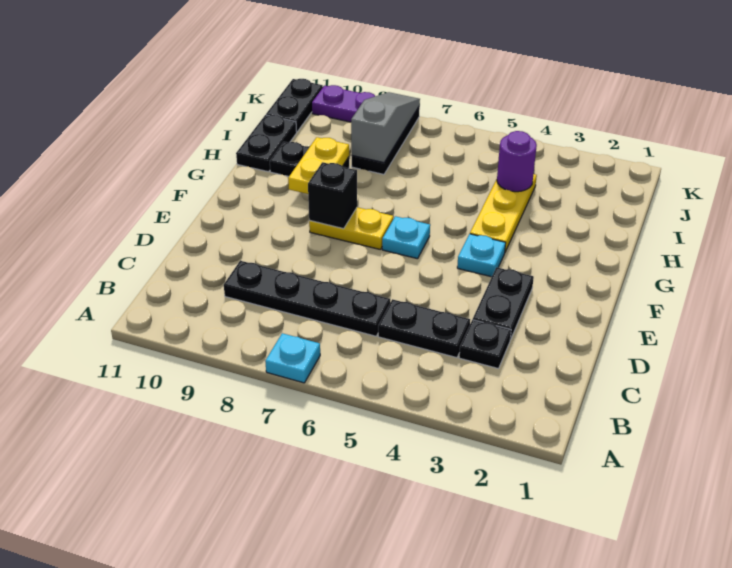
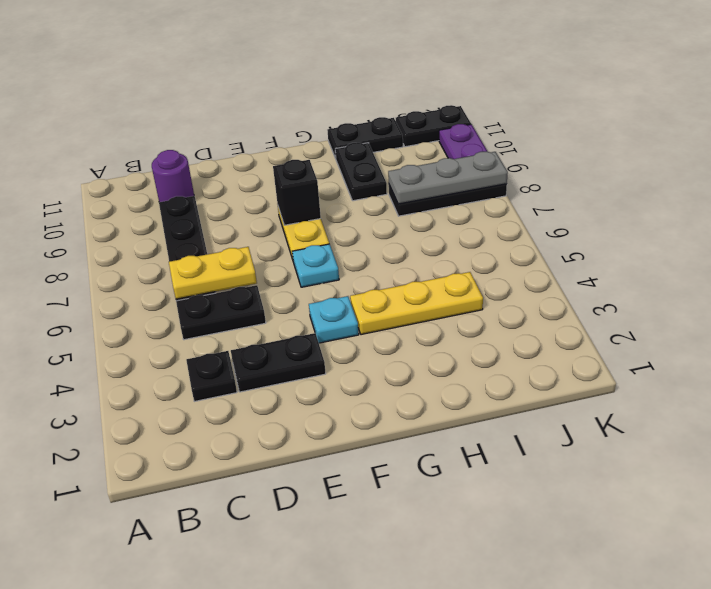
cyan plate A7 level 1 -> none
black plate C4:C5 level 1 -> black plate C5:D5 level 1
yellow plate G9:H9 level 2 -> yellow plate C6:D6 level 2
purple round brick I4 level 2 -> purple round brick C10 level 1
grey slope I8:K8 level 2 top I -> grey plate I8:K8 level 2

